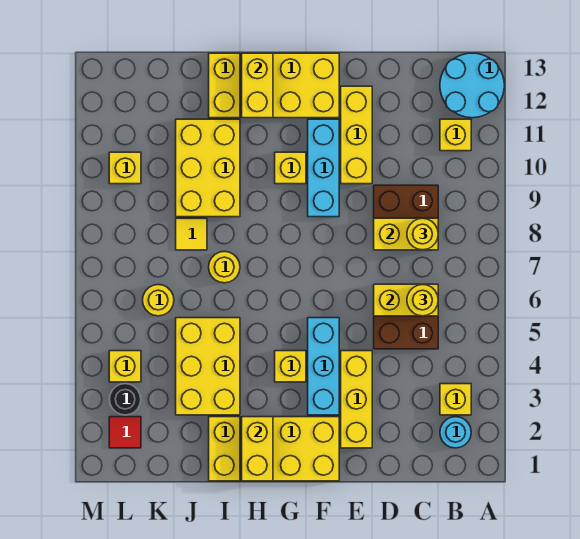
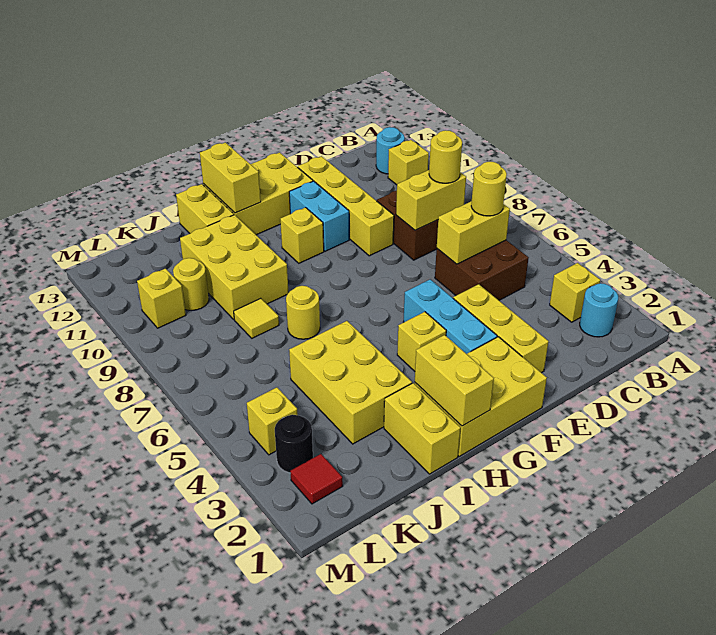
cyan round brick A12:B13 level 1 -> cyan round brick B12 level 1
yellow brick E10:E12 level 1 -> yellow brick E9:E12 level 1
cyan brick F9:F11 level 1 -> cyan brick F10:F11 level 1
yellow round brick K6 level 1 -> yellow round brick K10 level 1

